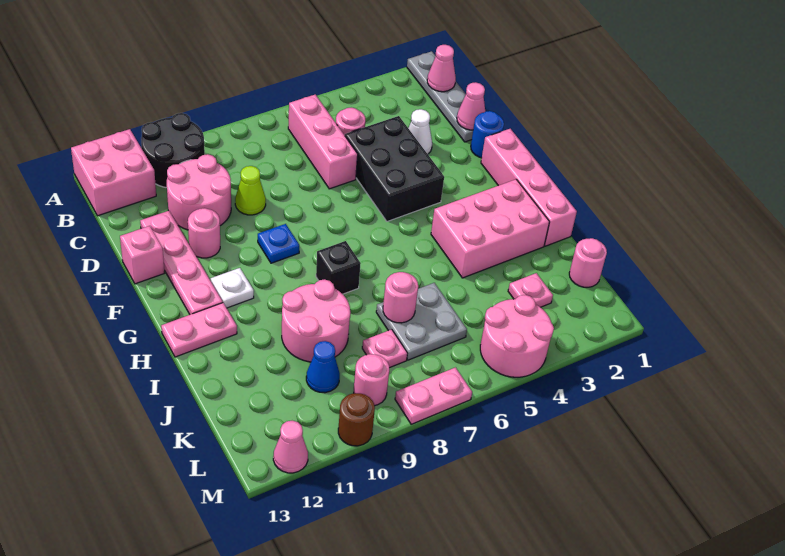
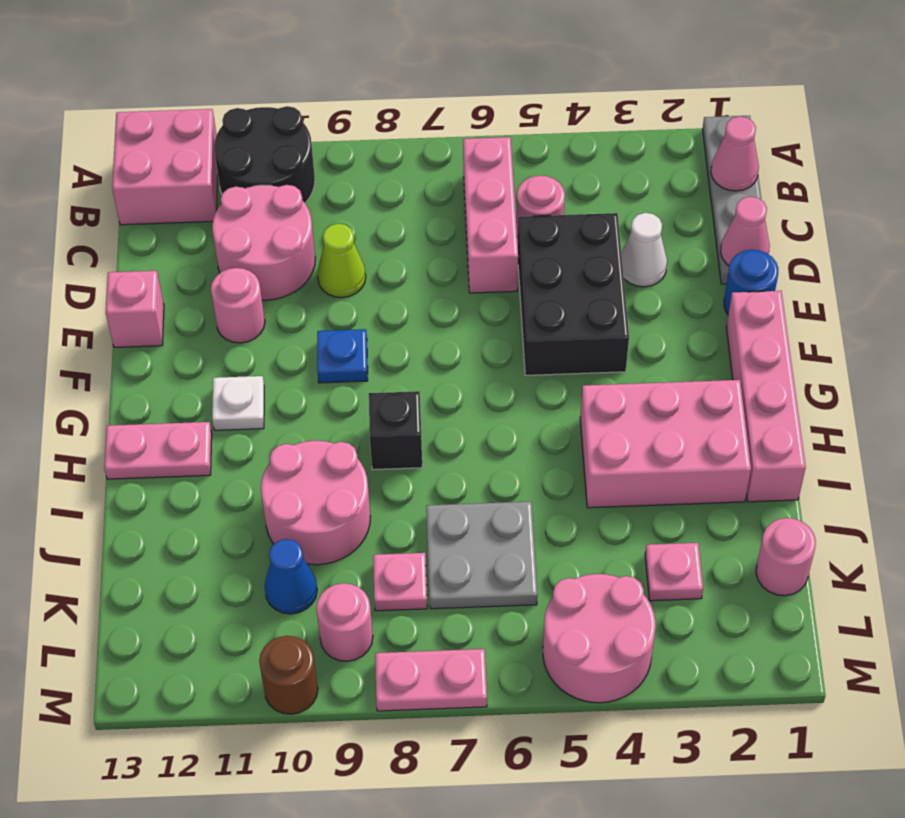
pink plate D12:G12 level 1 -> none
pink round brick J7 level 2 -> none
pink cone M12 level 1 -> none

